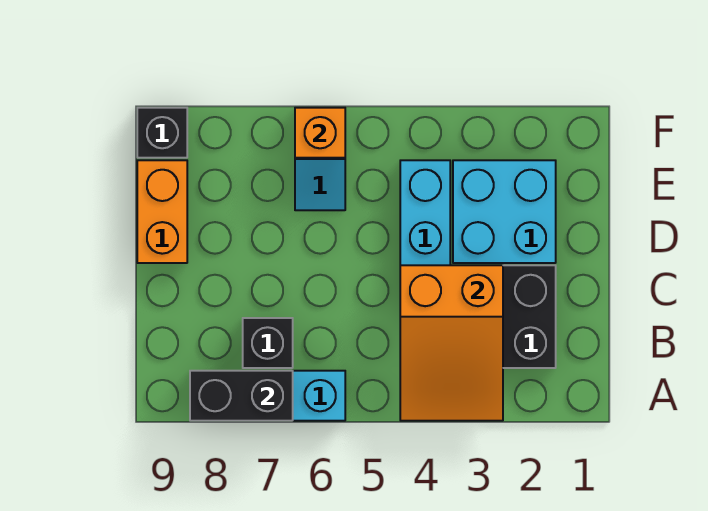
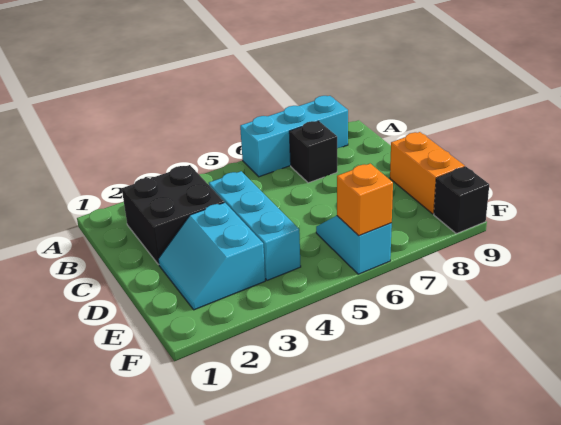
orange slope A3:C4 level 2 top C -> none
black brick A7:A8 level 2 -> none
cyan brick D2:E3 level 1 -> cyan slope D2:E3 level 1 top 3

